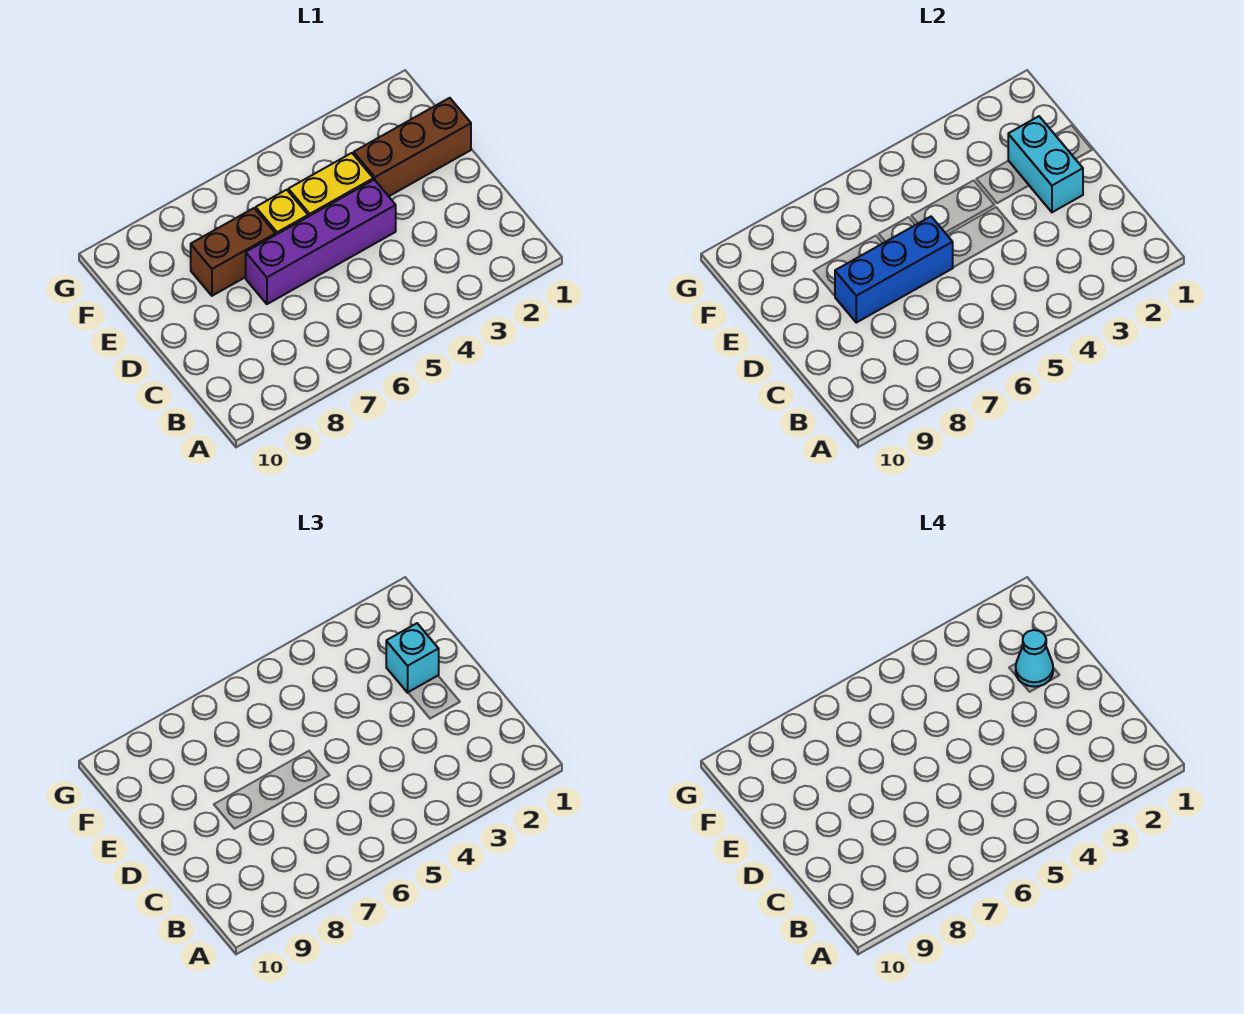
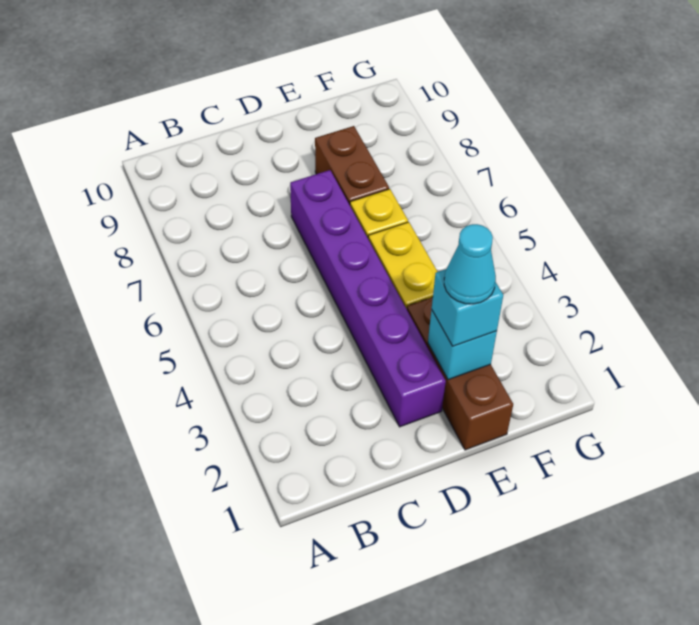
cyan brick D2:E2 level 2 -> cyan brick E2 level 2
purple brick D4:D7 level 1 -> purple brick D2:D7 level 1
blue brick D6:D8 level 2 -> none

